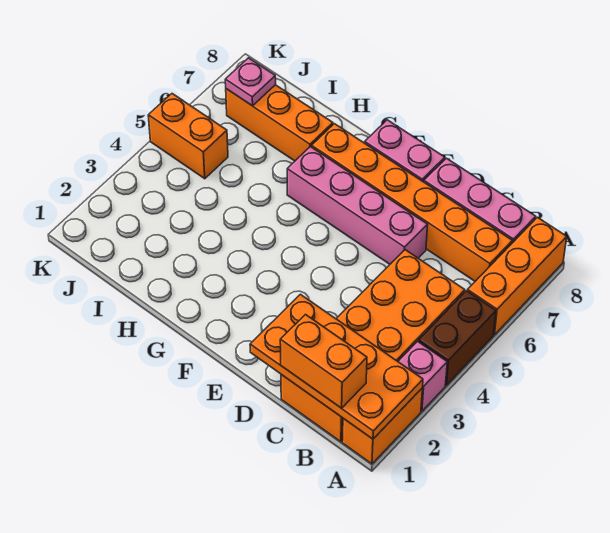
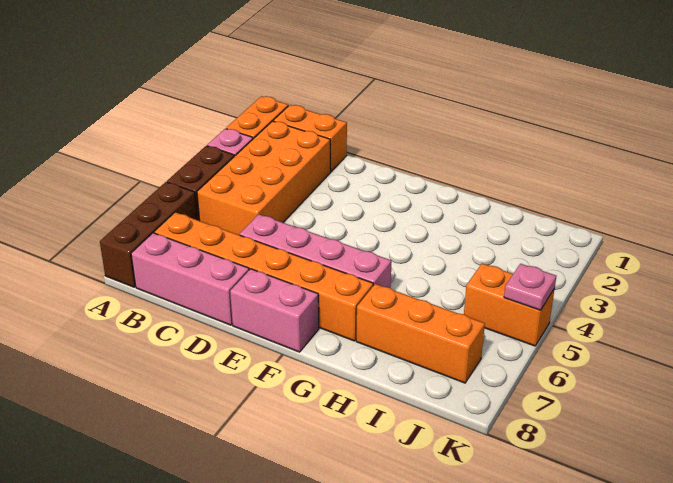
orange plate A1:D2 level 2 -> none
orange brick A6:A8 level 1 -> brown brick A6:A8 level 1
orange brick B1:C1 level 3 -> none
pink plate J7 level 2 -> pink plate K5 level 2

